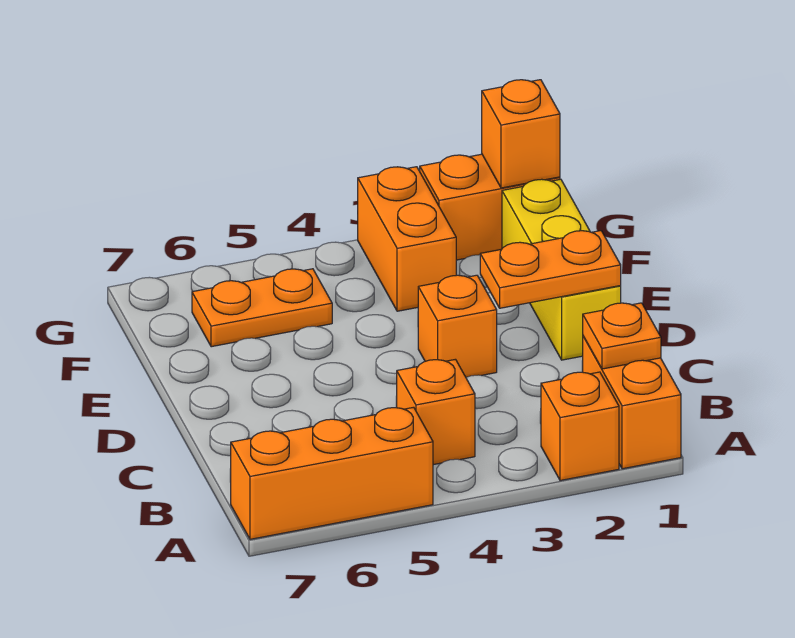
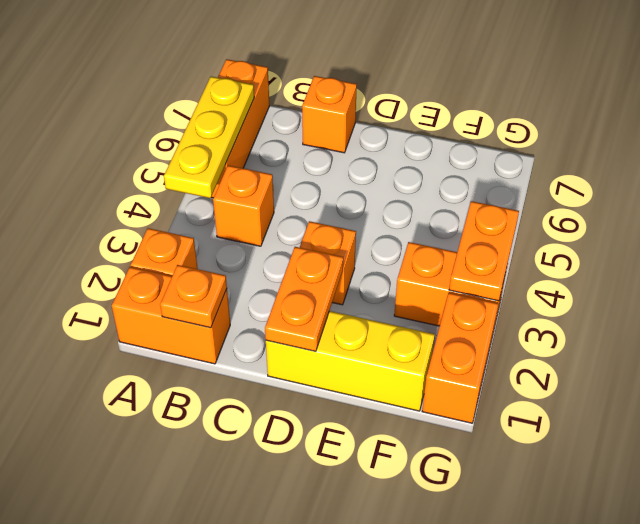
none -> yellow plate A4:A6 level 2
orange plate F5:F6 level 1 -> orange plate G3:G4 level 2
orange brick G1 level 2 -> orange brick C7 level 1

